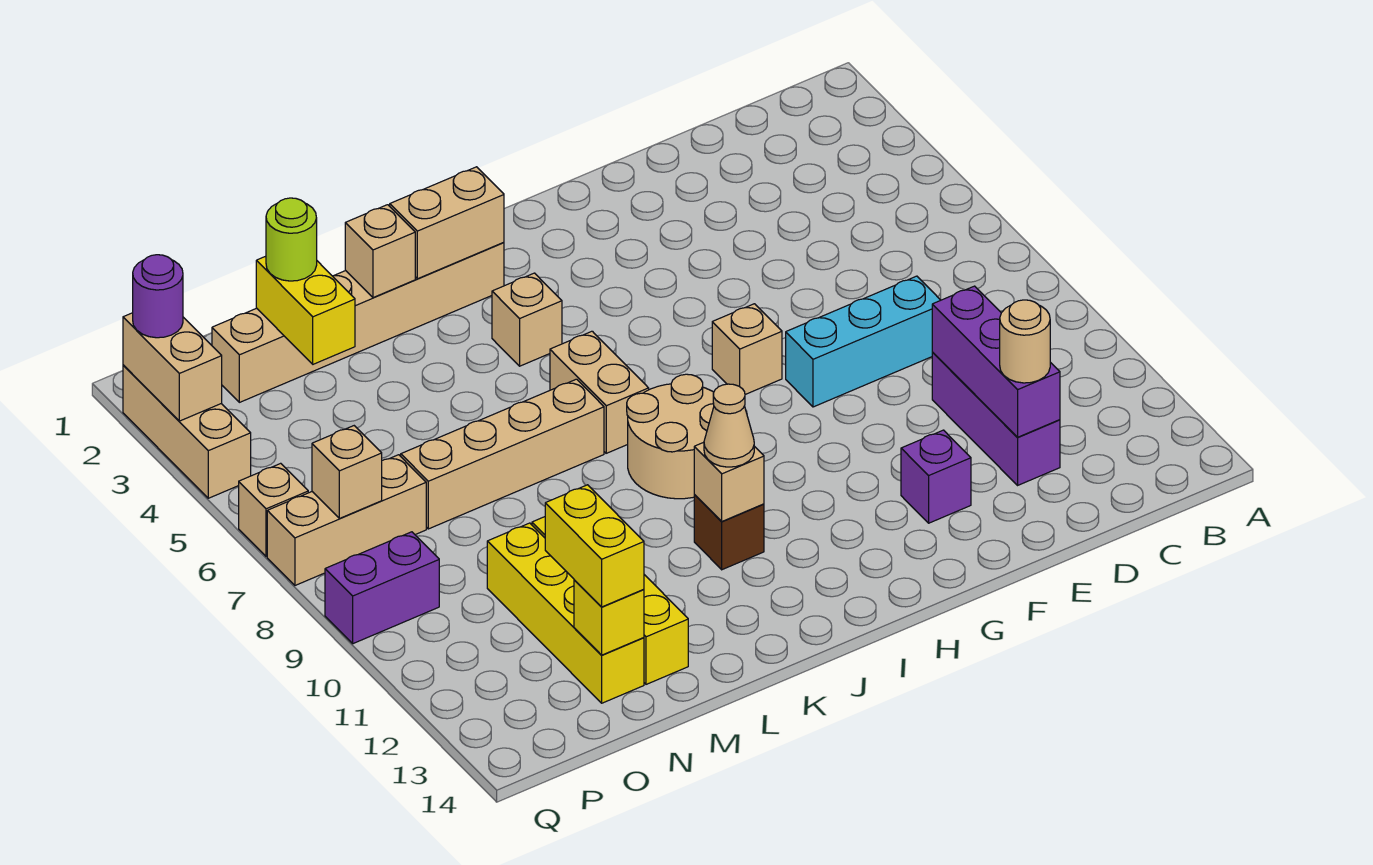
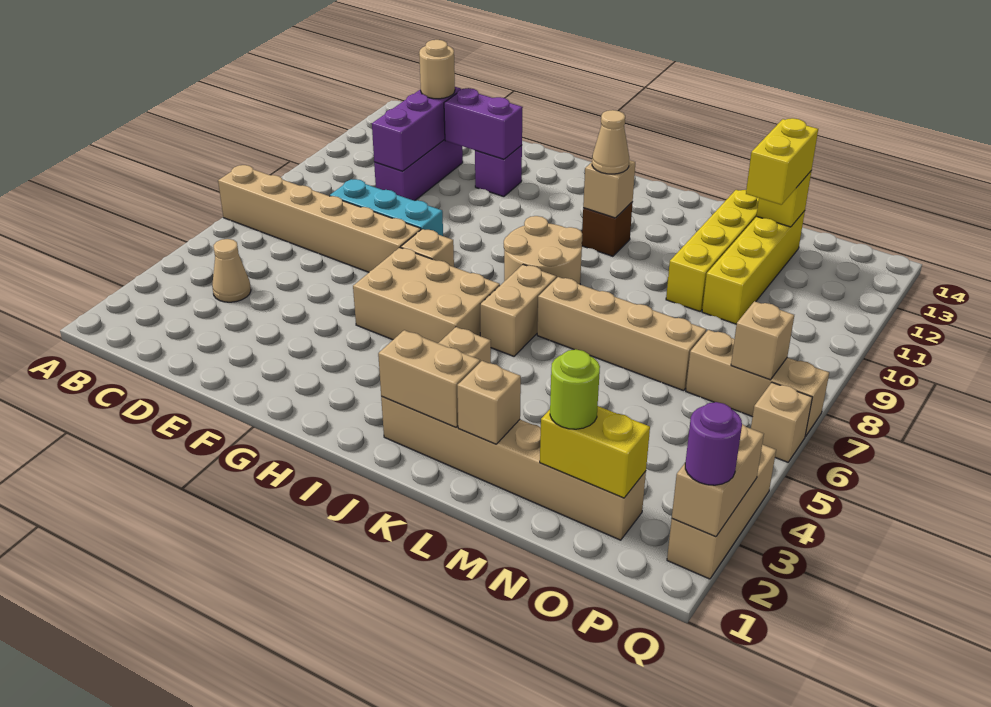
none -> tan brick A7:F7 level 1
none -> tan cone C4 level 1
none -> tan brick G5:I6 level 1
yellow brick N2:N3 level 2 -> yellow brick N2:O2 level 2
purple brick P9:Q9 level 1 -> purple brick E12:F12 level 2

